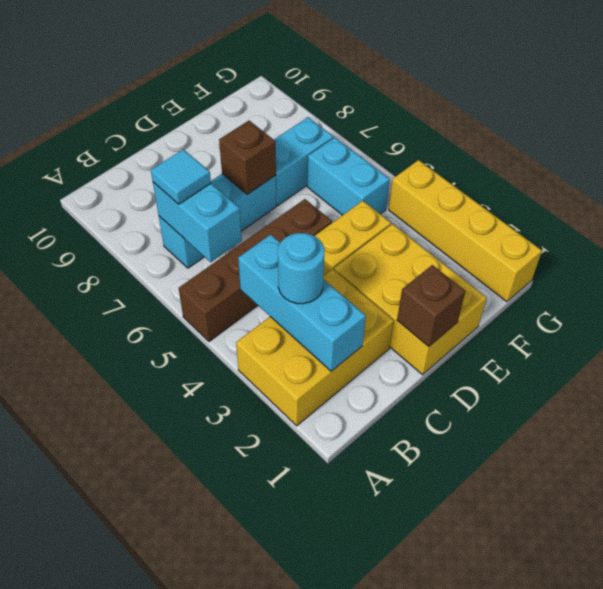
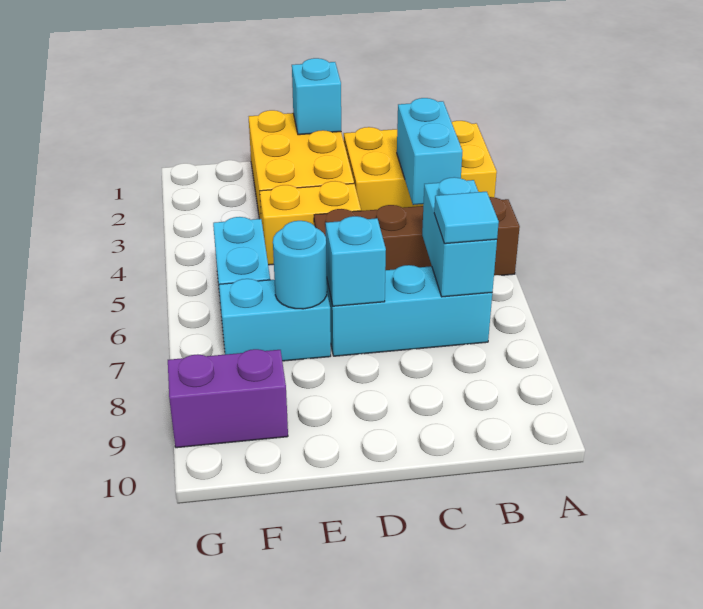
cyan brick B2:B4 level 2 -> cyan brick B3:B4 level 2
cyan round brick B3 level 3 -> cyan round brick E7 level 2
brown brick D1 level 2 -> cyan brick D1 level 2
brown brick D7 level 2 -> cyan brick D7 level 2
none -> purple brick F9:G9 level 1
yellow brick G1:G4 level 1 -> none

